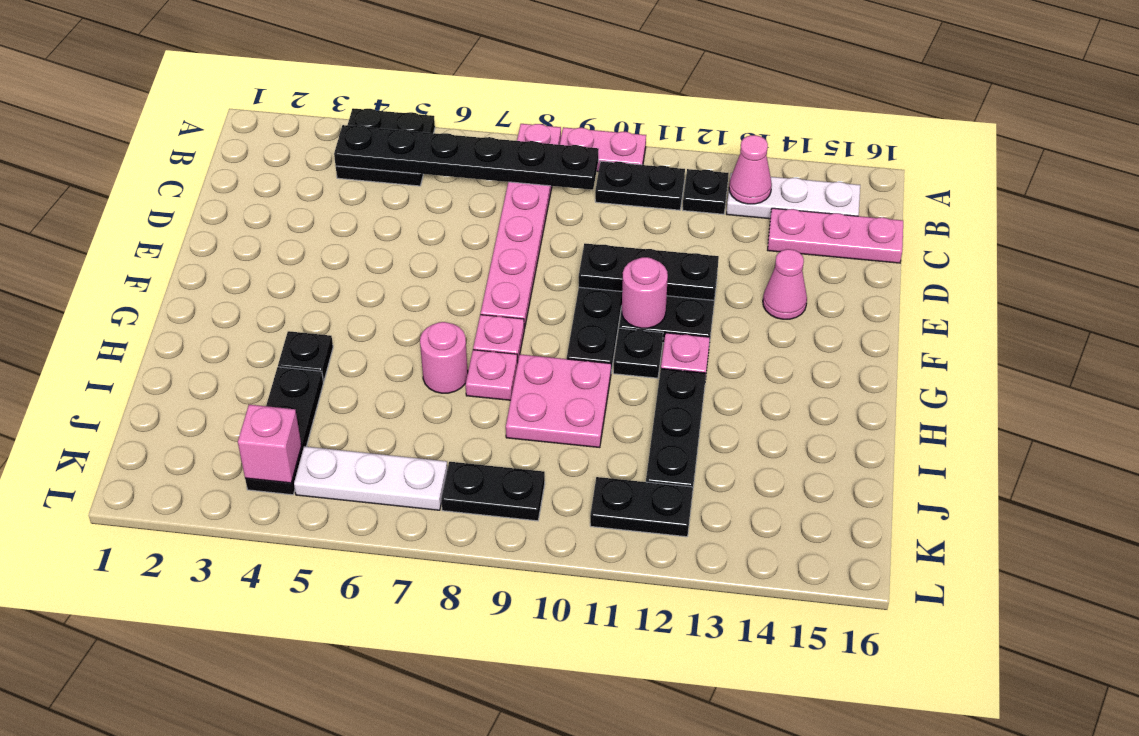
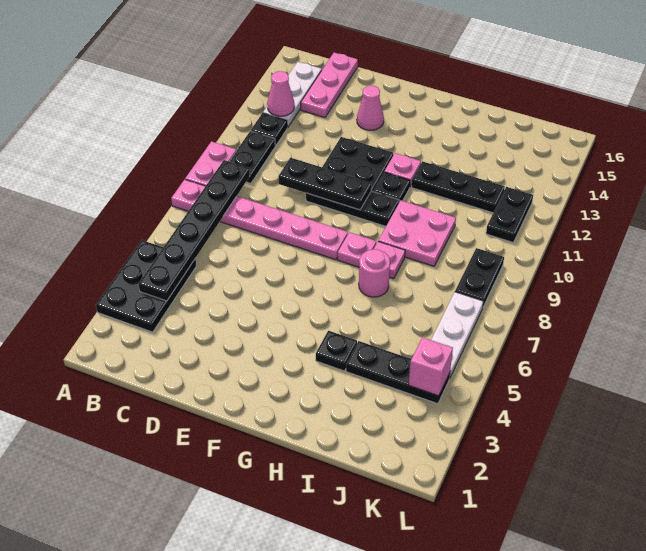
black plate A4:B5 level 1 -> black plate A3:B5 level 1
black plate E10:E12 level 2 -> black plate D10:F10 level 2
pink round brick F11 level 2 -> none

